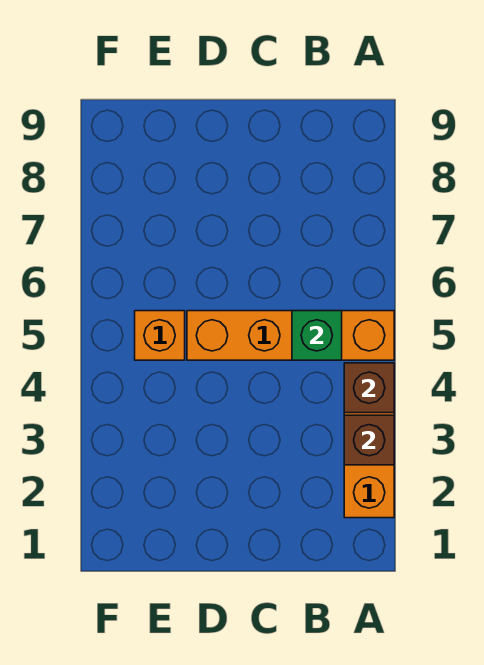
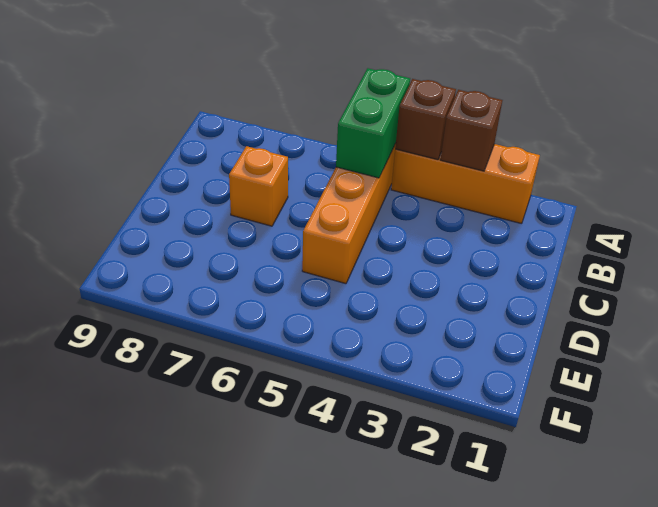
green brick B5 level 2 -> green brick A5:B5 level 2
orange brick E5 level 1 -> orange brick C7 level 1

